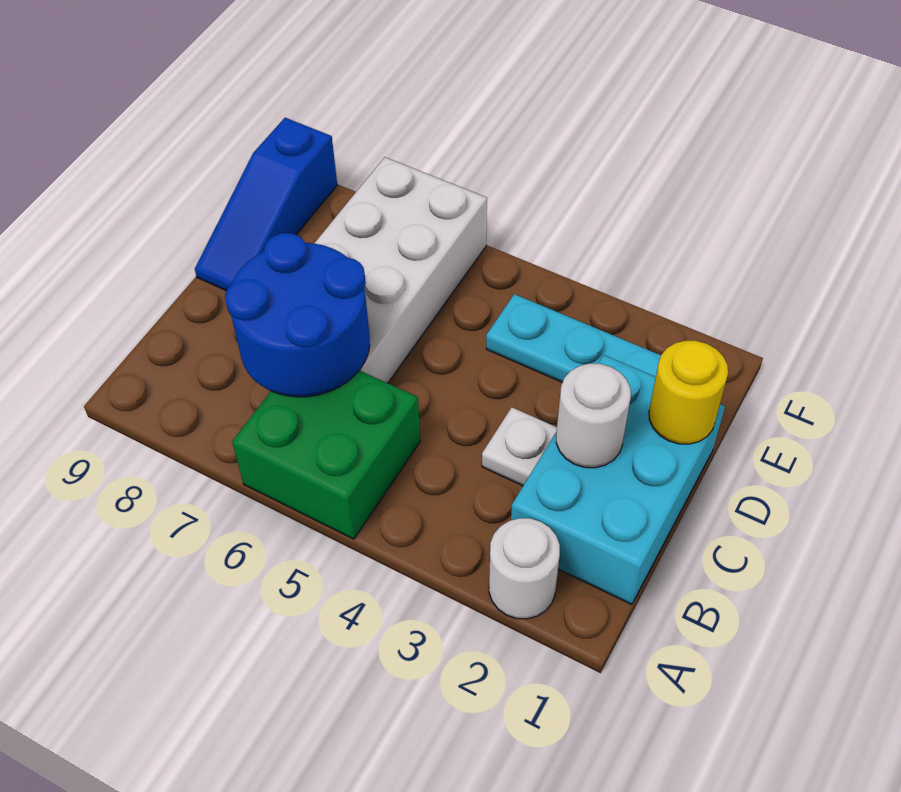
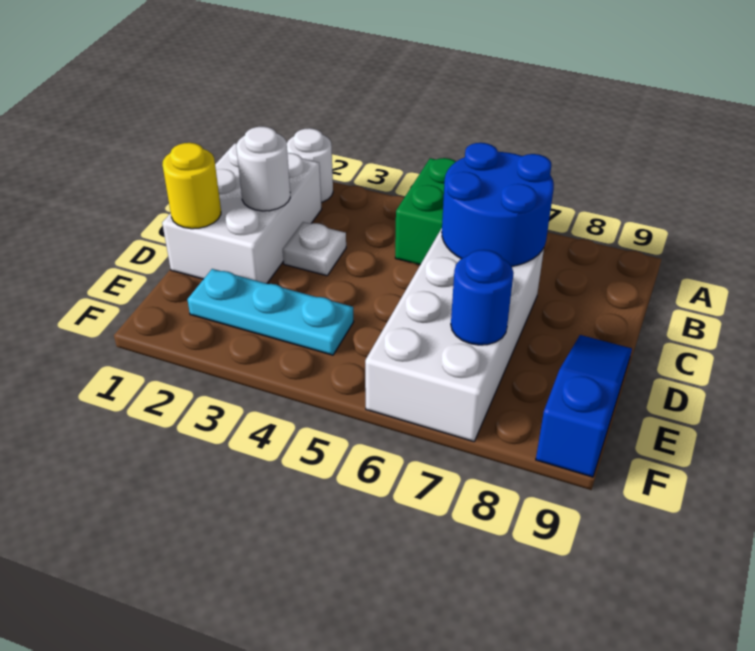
cyan brick B1:D2 level 1 -> white brick B1:D2 level 1
none -> blue round brick E7 level 2

